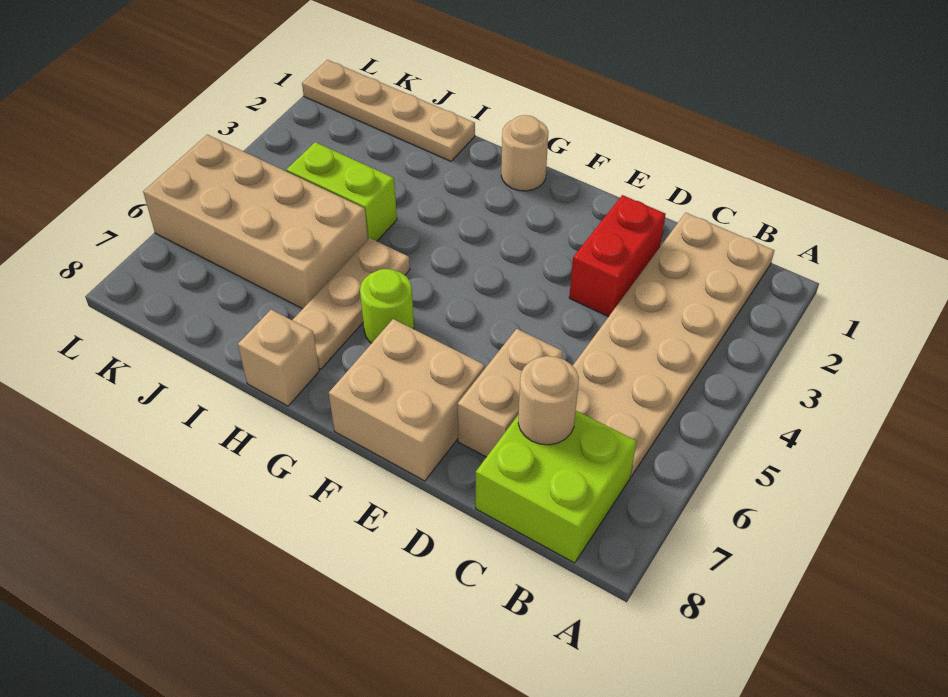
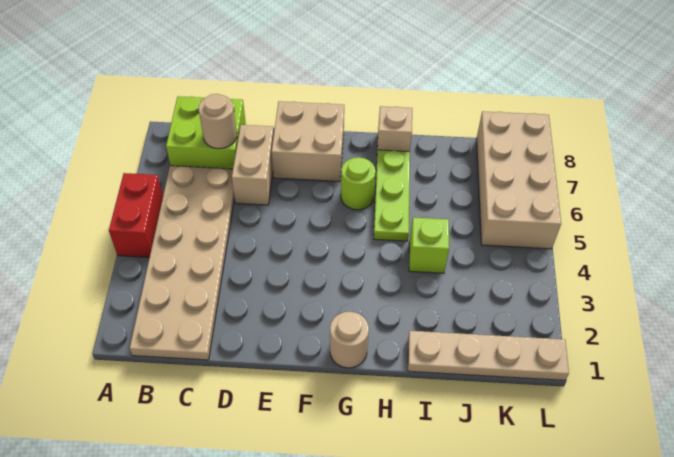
red brick D2:D3 level 1 -> red brick A4:A5 level 1
tan plate H5:H7 level 1 -> lime plate H5:H7 level 1
lime brick I4:J4 level 1 -> lime brick I4 level 1
tan brick I5:L6 level 1 -> tan brick K5:L8 level 1

